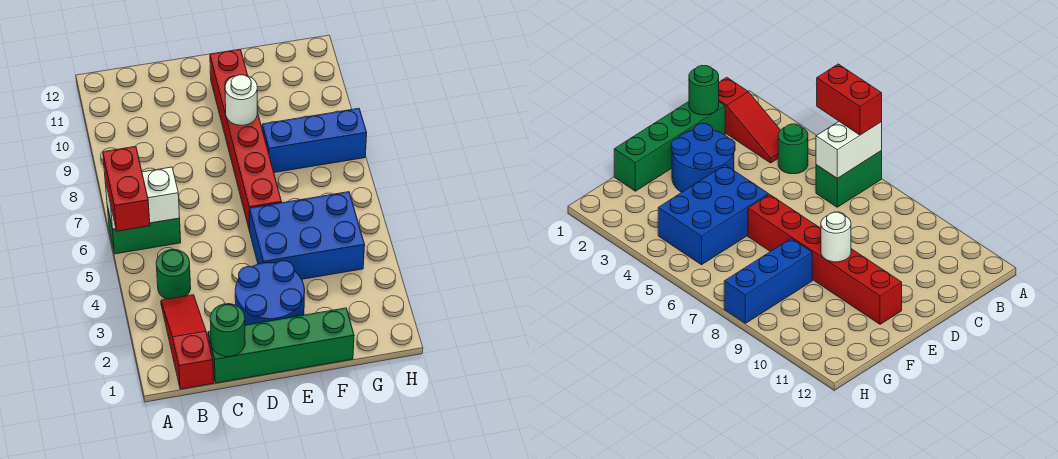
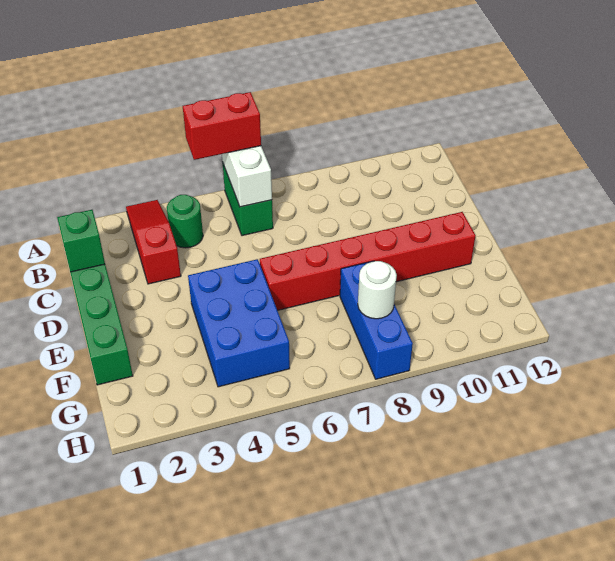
red slope B1:B3 level 1 top 1 -> red slope A3:C3 level 1 top C
green round brick C1 level 2 -> green brick C1 level 2
blue round brick D2:E3 level 1 -> none
white round brick E9 level 2 -> white round brick G8 level 2

